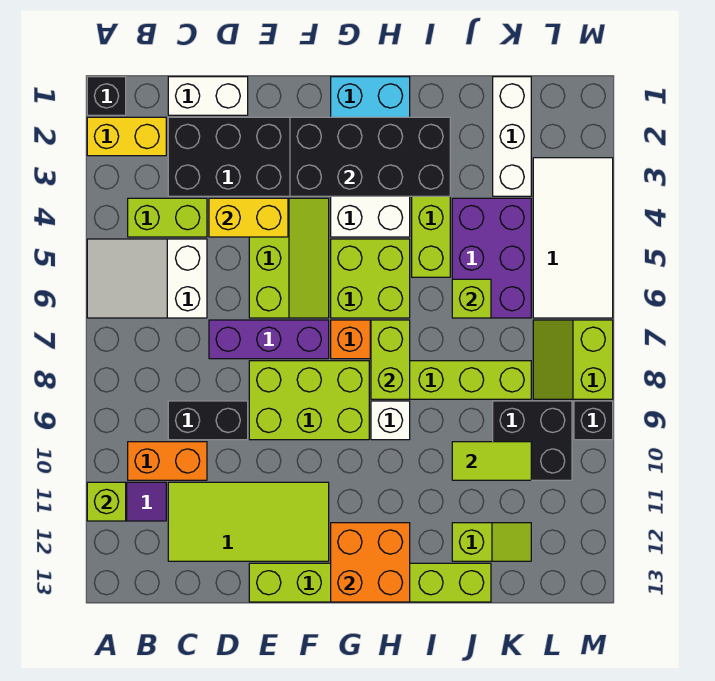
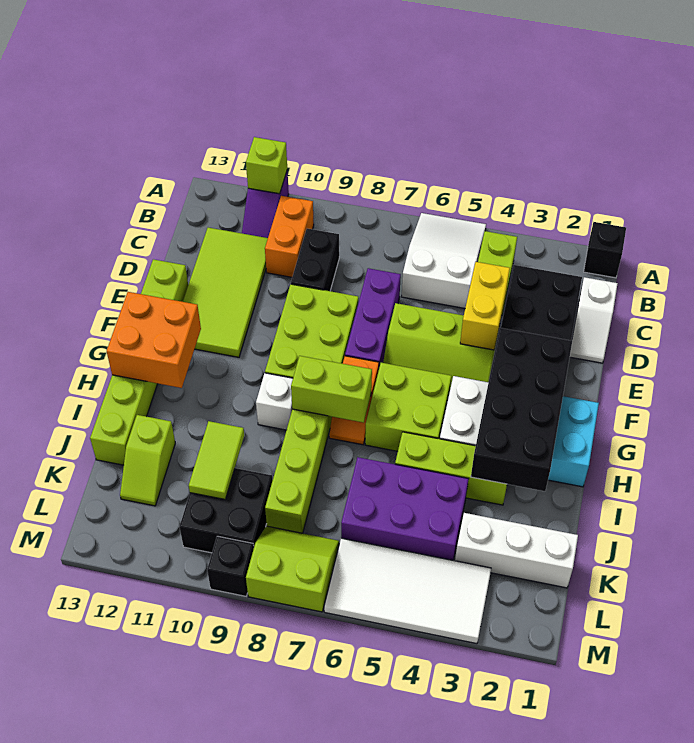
yellow brick A2:B2 level 1 -> none
white brick C1:D1 level 1 -> white slope C1:D1 level 1 top C
lime brick J6 level 2 -> none

